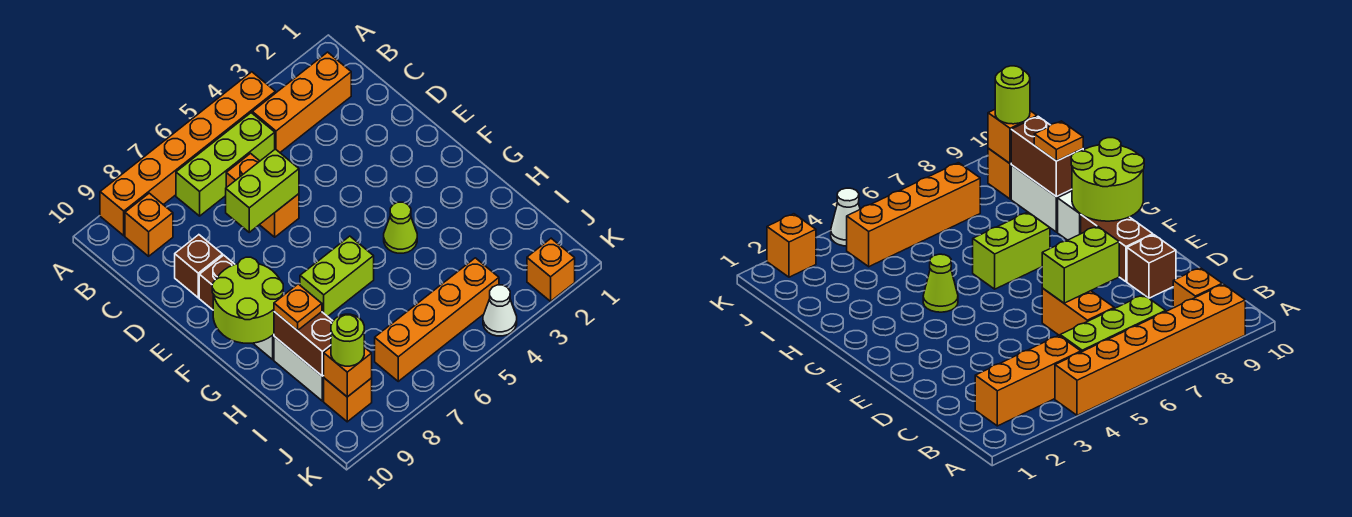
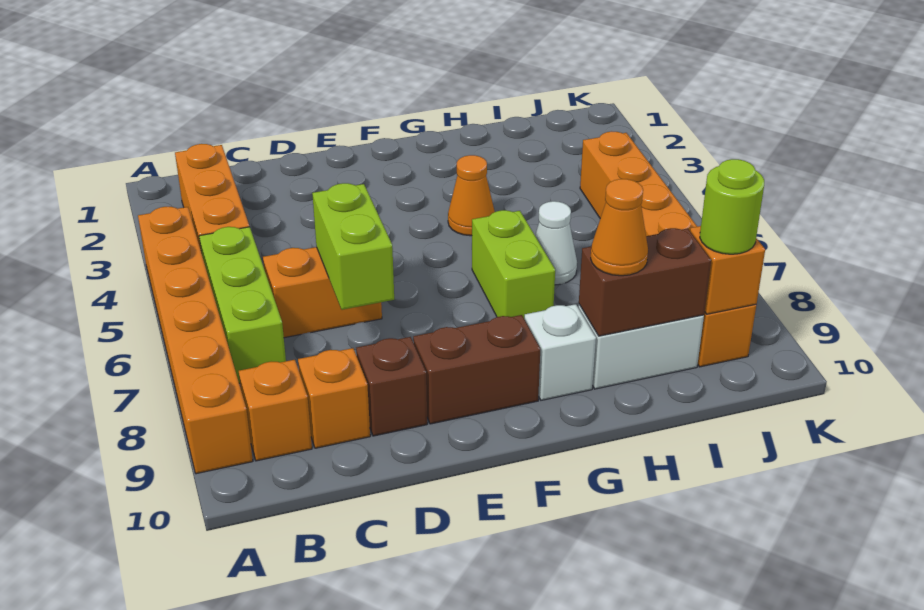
lime round brick F9:G10 level 2 -> none
lime cone G4 level 1 -> orange cone G4 level 1
orange plate H9 level 3 -> orange cone H9 level 3
orange brick K2 level 1 -> orange brick C9 level 1
white cone K4 level 1 -> white cone H6 level 1

